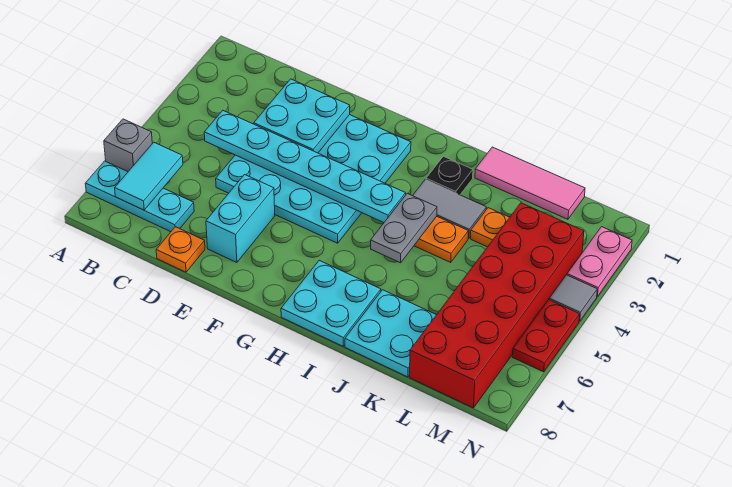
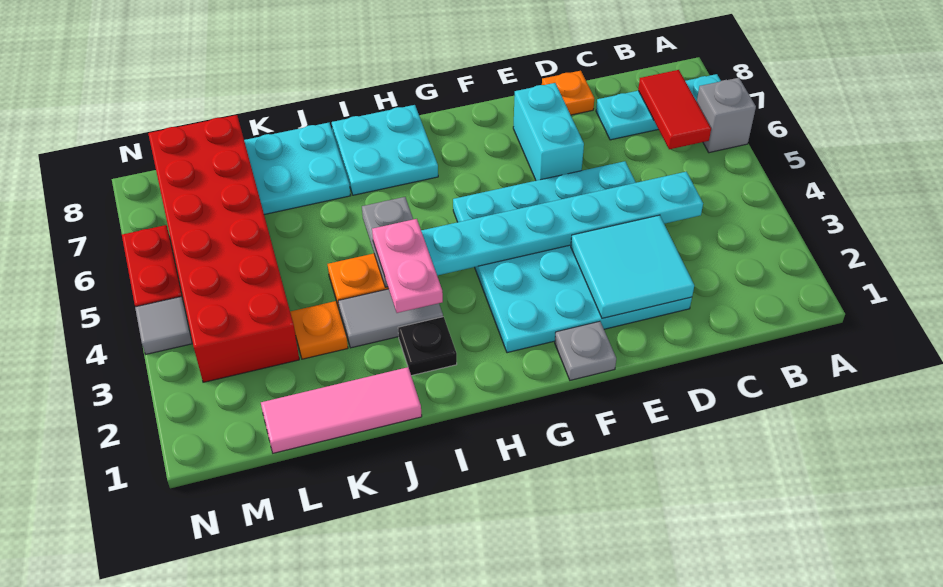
cyan tile B6:B7 level 2 -> red tile B6:B7 level 2
cyan plate D2:E3 level 2 -> cyan tile D2:E3 level 2
none -> grey plate F1 level 1
pink plate N2:N3 level 1 -> pink plate I3:I4 level 3

